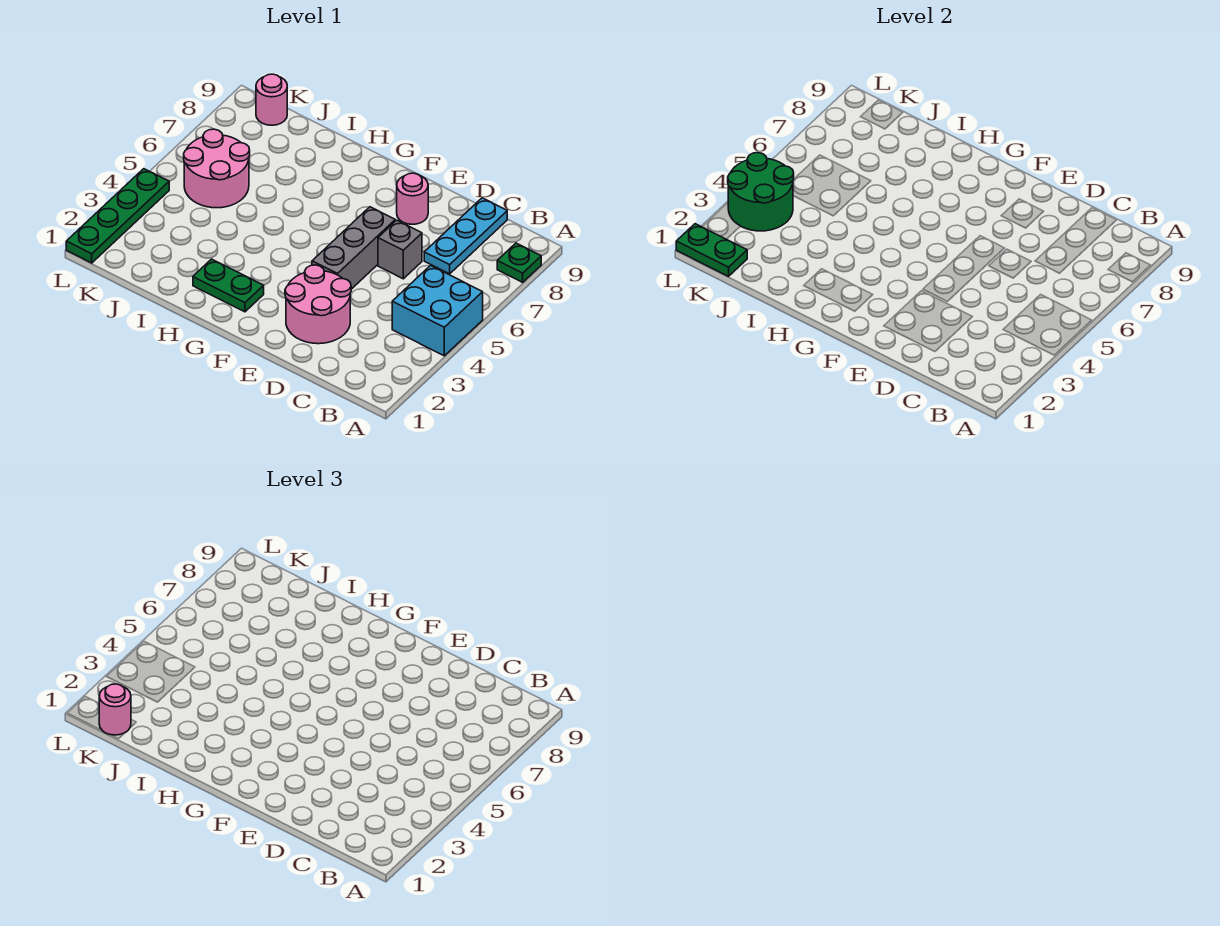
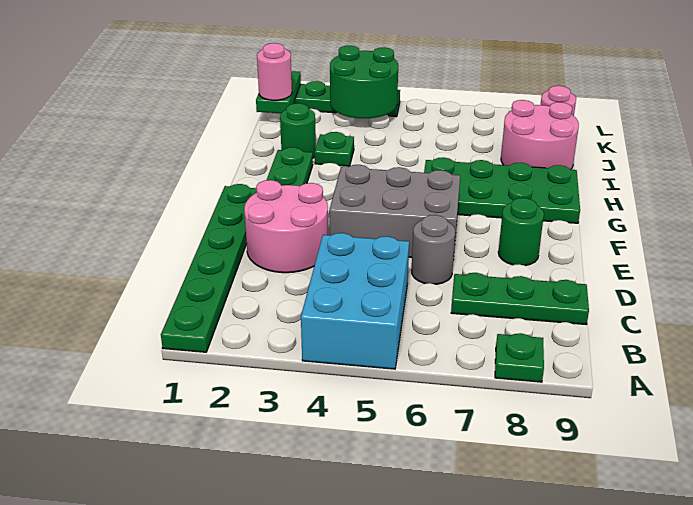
none -> green plate A1:F1 level 1
cyan brick A4:B5 level 1 -> cyan brick A4:C5 level 1
cyan plate C7:C9 level 1 -> green plate C7:C9 level 1
grey brick D6 level 1 -> grey round brick D6 level 1
grey brick E4:E6 level 1 -> grey brick E4:F6 level 1
pink round brick E8 level 1 -> green round brick E8 level 1
none -> green plate G6:H9 level 1
none -> green round brick I2 level 1
none -> green plate I3 level 1
pink round brick J5:K6 level 1 -> pink round brick I8:J9 level 1

